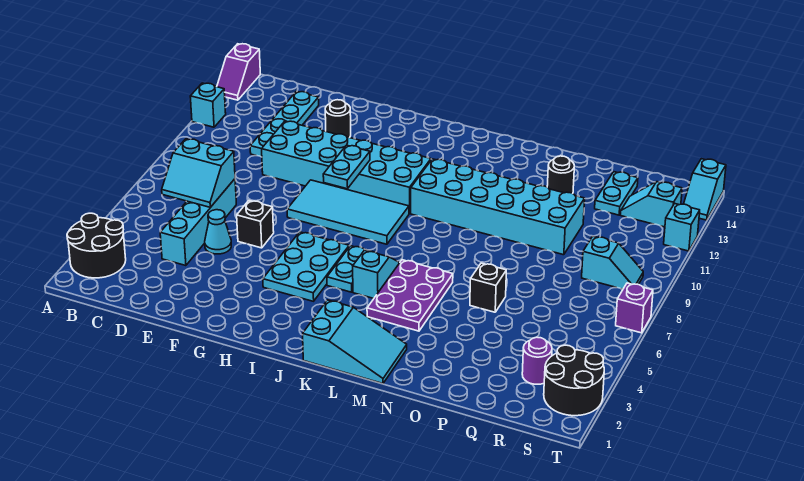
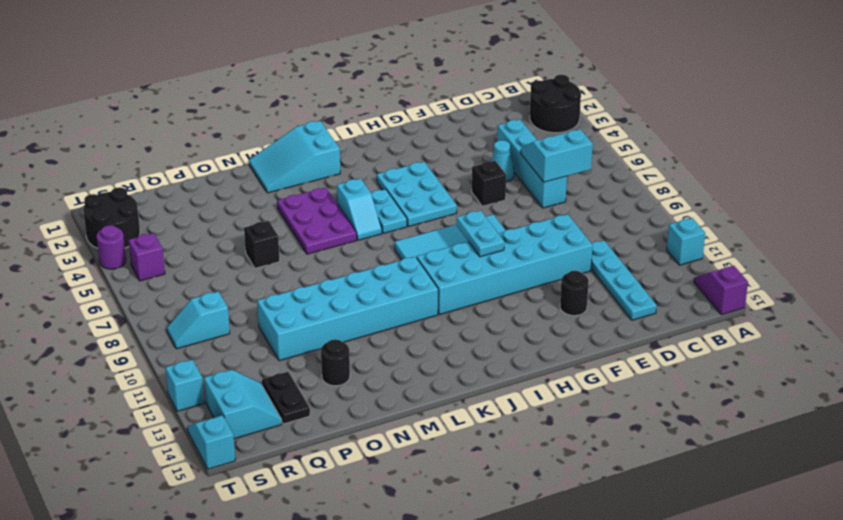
cyan plate Q13:Q14 level 1 -> black plate Q13:Q14 level 1
purple round brick R3 level 1 -> purple round brick T4 level 1
cyan slope R13:S13 level 1 top S -> cyan slope R13:S14 level 1 top S
purple brick T7 level 1 -> purple brick S5 level 1

